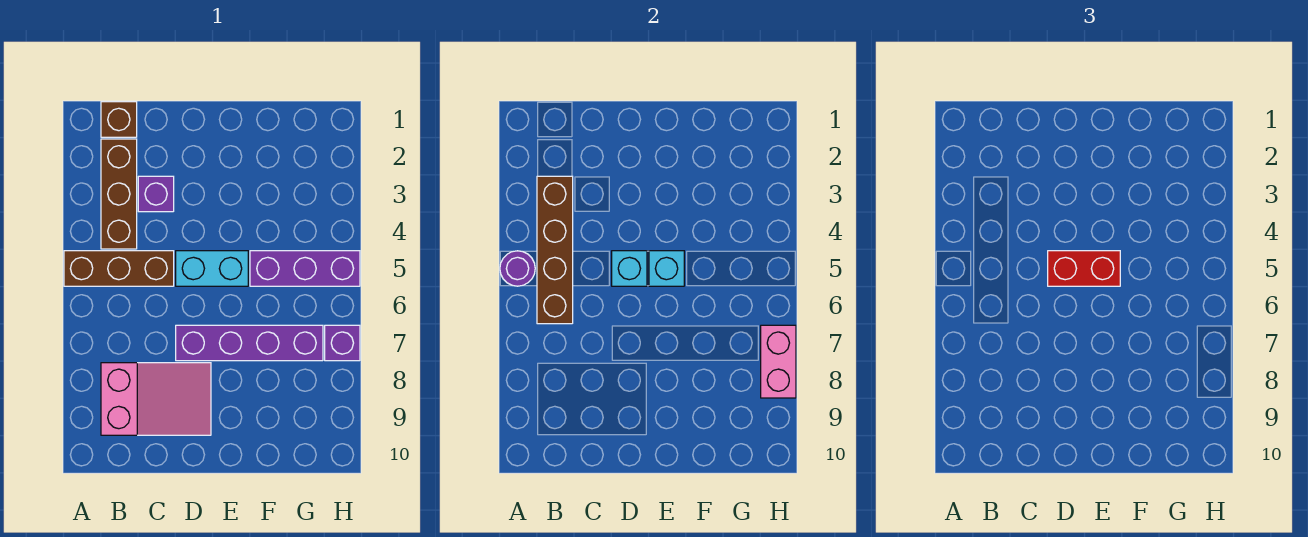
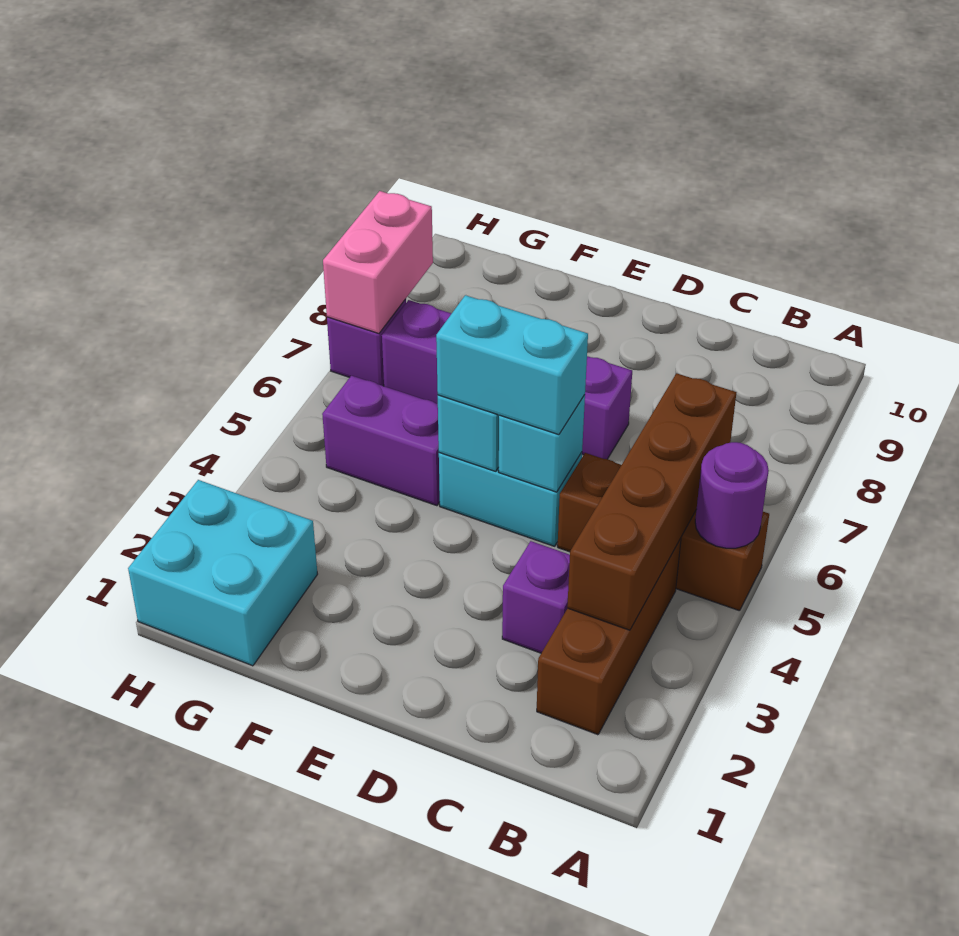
brown brick B1 level 1 -> none
pink slope B8:D9 level 1 top B -> none
red brick D5:E5 level 3 -> cyan brick D5:E5 level 3
purple brick F5:H5 level 1 -> purple brick F5:G5 level 1
none -> cyan brick G1:H2 level 1

